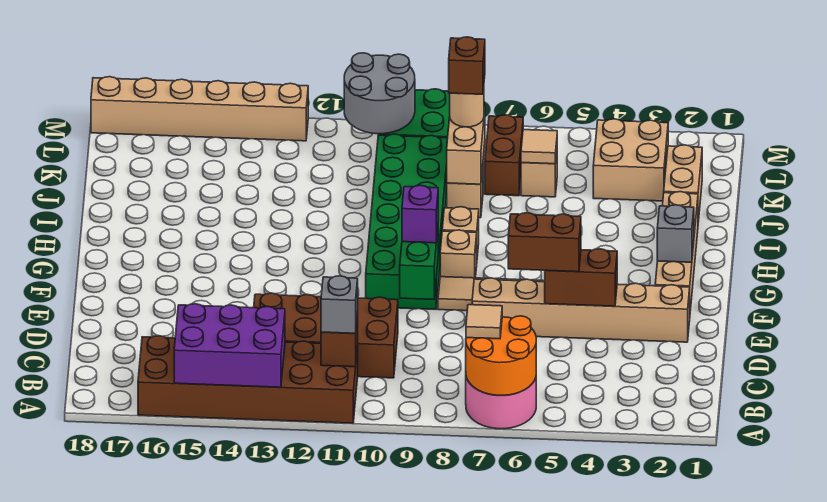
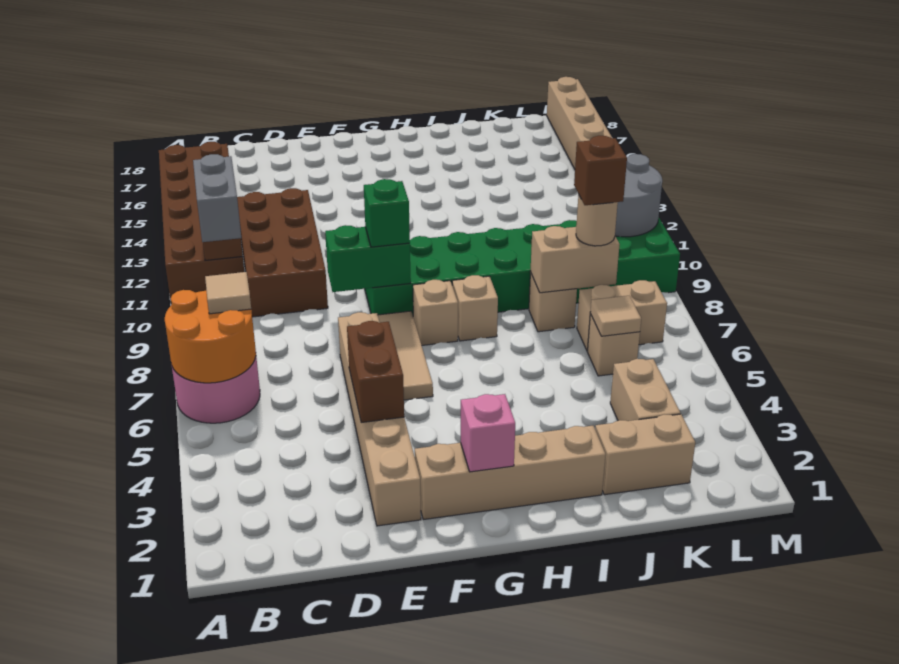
purple brick A13:B15 level 2 -> none
grey brick B11 level 3 -> grey brick B10:B11 level 3
brown brick E5:E6 level 3 -> none
purple brick F9 level 3 -> green brick F9 level 3
grey brick G2 level 2 -> pink brick G2 level 2
tan brick K3:L4 level 1 -> tan brick K3:K4 level 1
brown brick K7:L7 level 1 -> tan brick K7:L7 level 1

